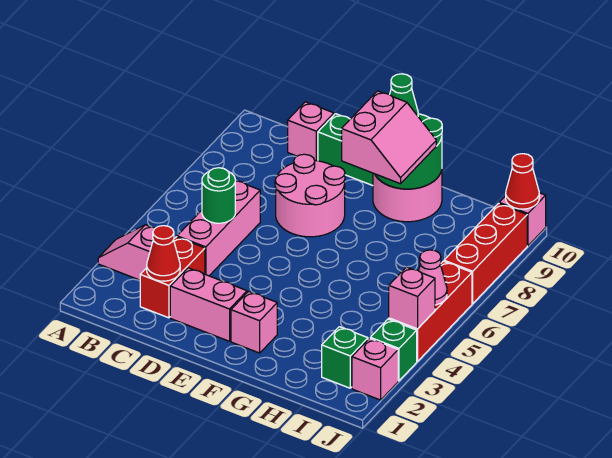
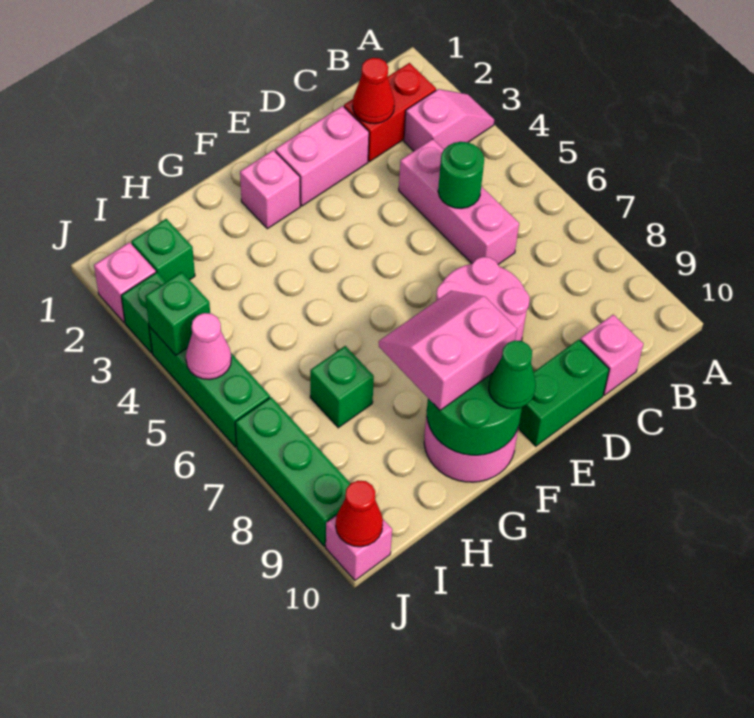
red brick C2:C3 level 1 -> red brick B2:C2 level 1
pink slope F8:G9 level 3 top F -> pink slope F8:G9 level 3 top 9
none -> green brick H7 level 1
red brick J4:J6 level 1 -> green brick J4:J6 level 1
pink brick J4 level 2 -> green brick J4 level 2
red brick J7:J9 level 1 -> green brick J7:J9 level 1

